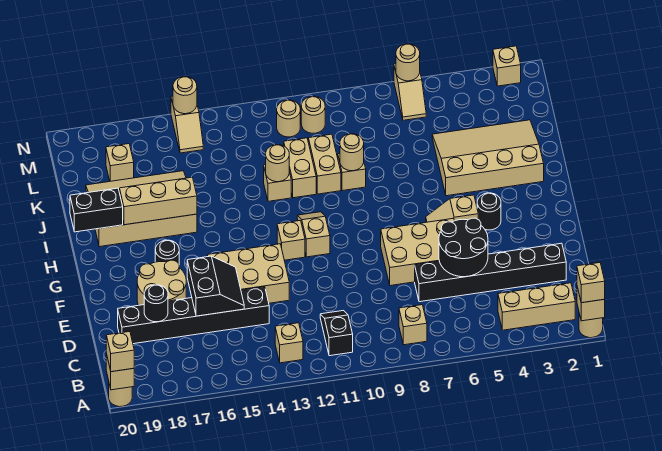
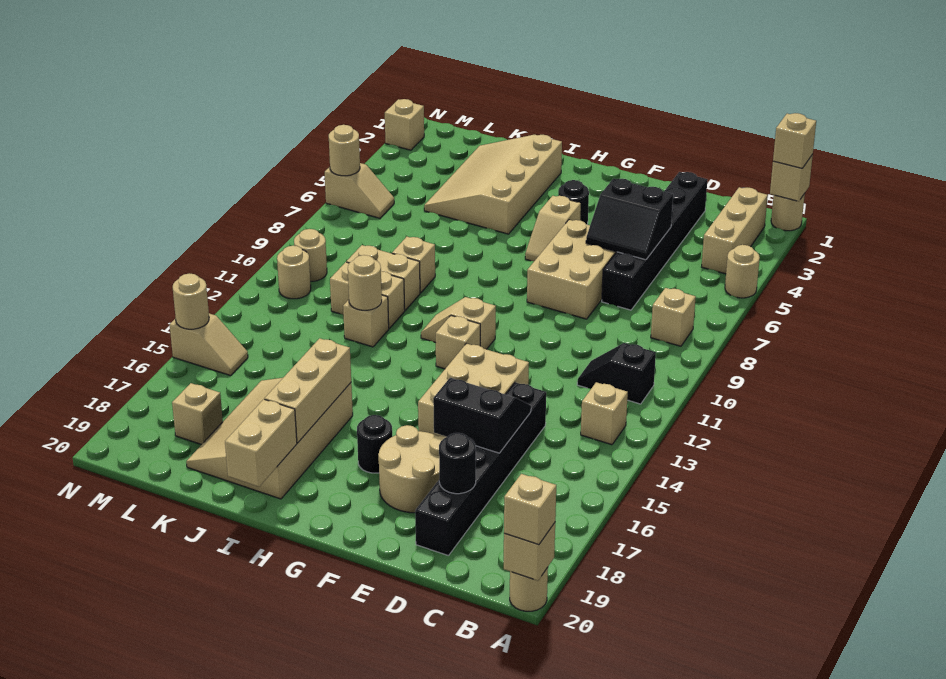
black round brick D5:E6 level 2 -> black slope D5:E6 level 2 top 5
black brick I19:I20 level 2 -> tan brick I19:I20 level 2
tan round brick J9 level 2 -> tan round brick A5 level 1

